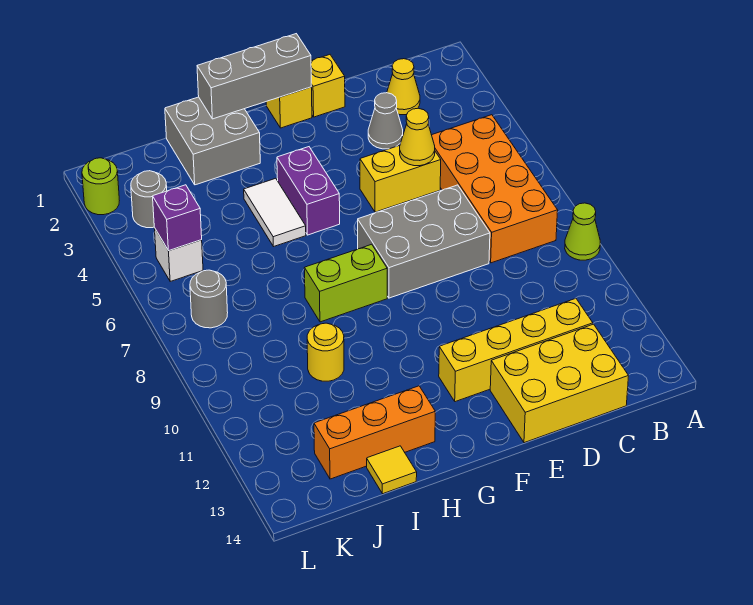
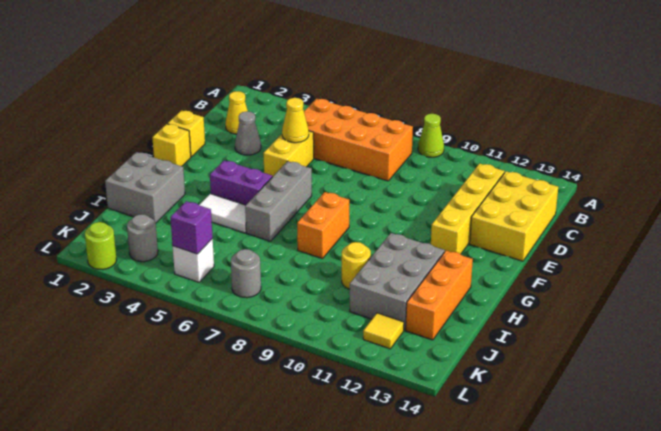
grey brick D7:F8 level 1 -> grey brick H11:J12 level 1
grey brick F1:H1 level 2 -> grey brick F6:H6 level 1
lime brick G8:H8 level 1 -> orange brick G8:H8 level 1
yellow tile I14 level 1 -> yellow tile K12 level 1

